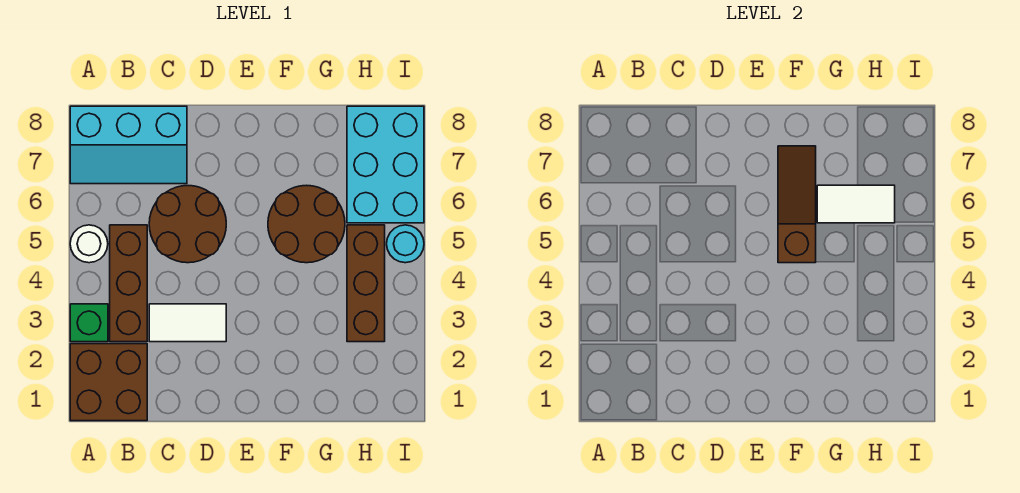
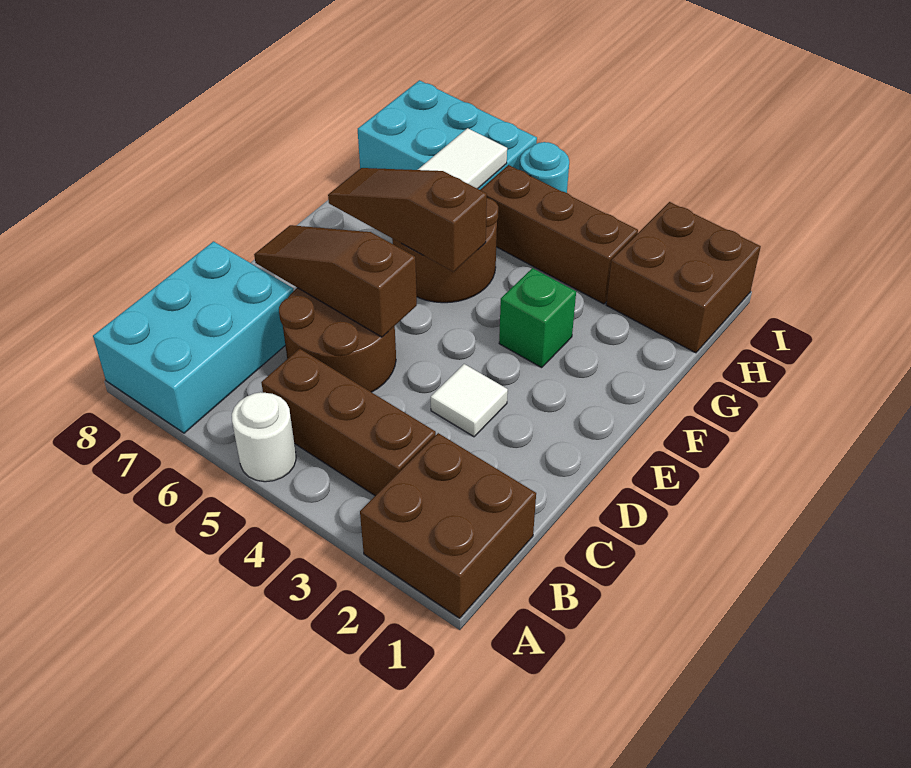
green brick A3 level 1 -> green brick F3 level 1
cyan slope A7:C8 level 1 top 8 -> cyan brick A7:C8 level 1
white tile C3:D3 level 1 -> white tile D3 level 1
none -> brown slope D5:D7 level 2 top 5
none -> brown brick H1:I2 level 1

